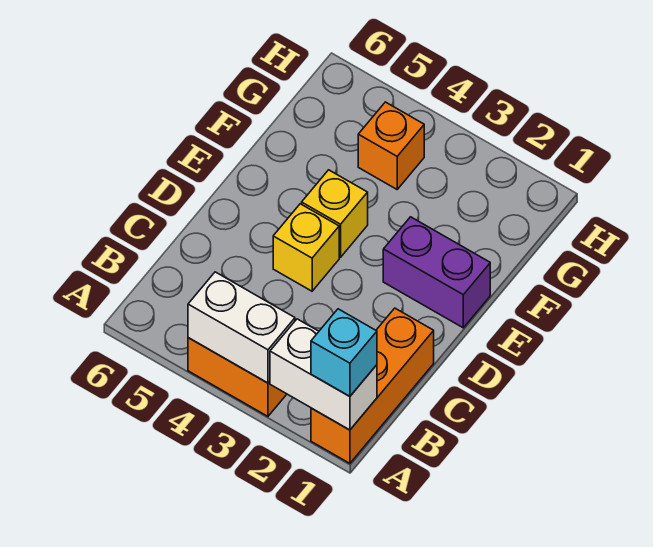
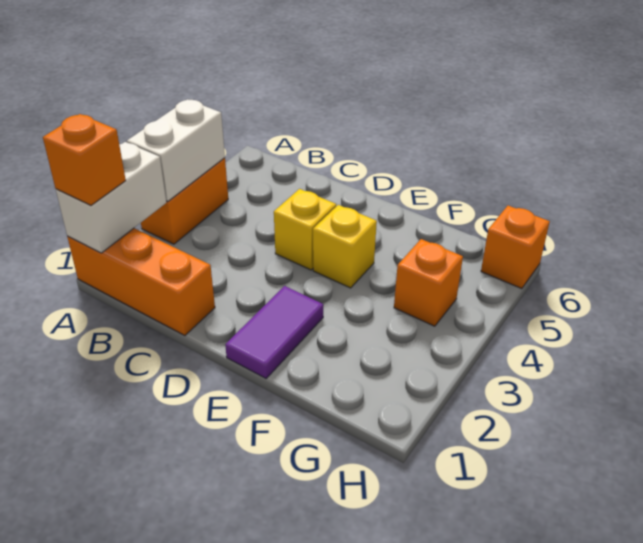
cyan brick A1 level 3 -> orange brick A1 level 3
purple brick E1:E2 level 1 -> purple tile E1:E2 level 1
none -> orange brick H6 level 1

